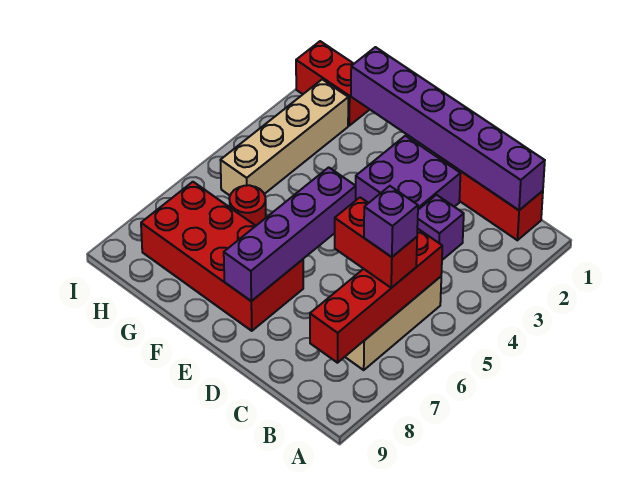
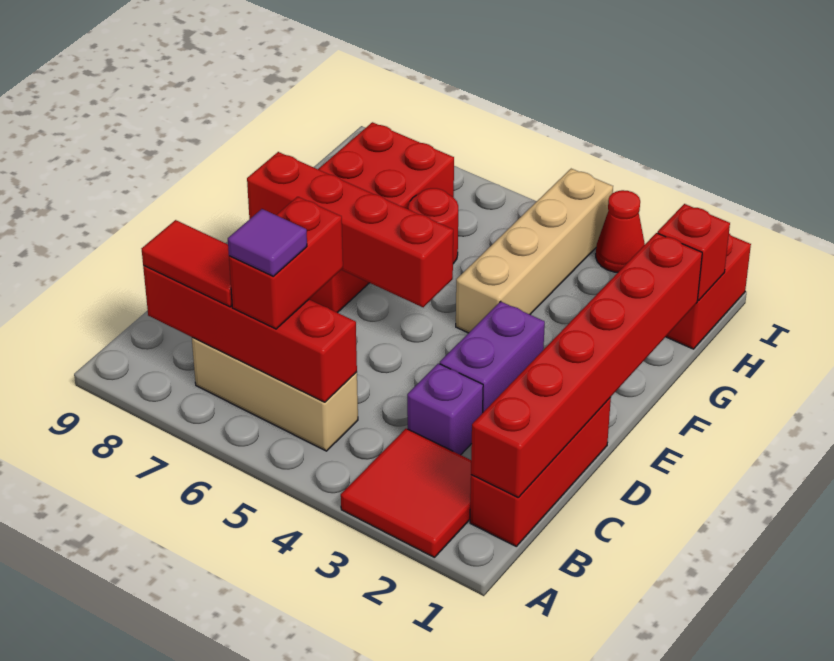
none -> red tile A2:B3 level 1
purple brick B1:G1 level 2 -> red brick B1:G1 level 2
purple brick B6 level 4 -> purple tile B6 level 4
none -> red tile B7:B8 level 3
purple brick D2:E3 level 1 -> purple brick D3:E3 level 1
purple brick E5:E8 level 2 -> red brick E5:E8 level 2
none -> red brick H1 level 2
tan brick H2:H5 level 1 -> tan brick F4:I4 level 1
none -> red cone I3 level 1

